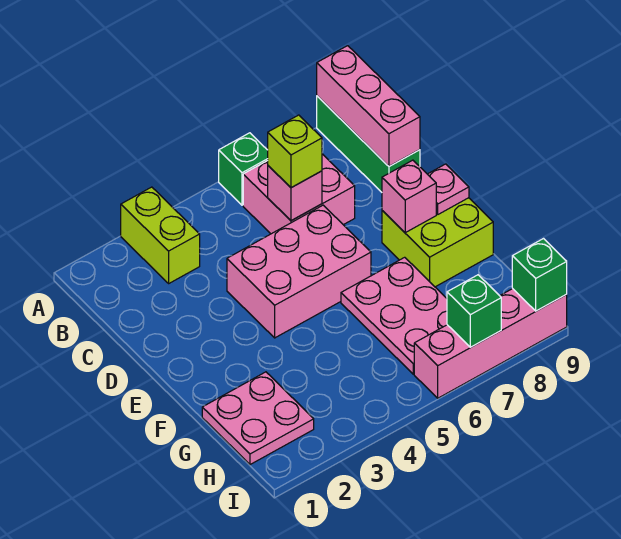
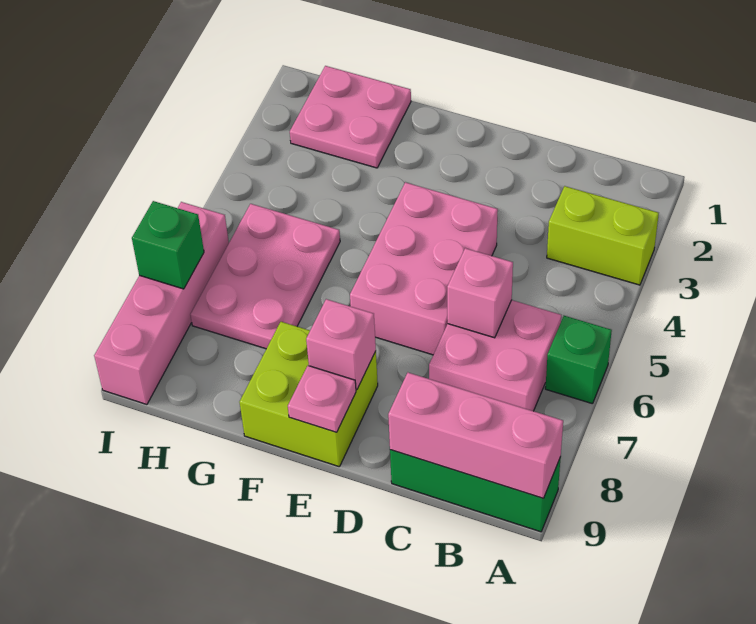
lime brick C6 level 3 -> none
pink plate F6:H7 level 1 -> pink plate G5:H7 level 1
green brick I9 level 2 -> none

